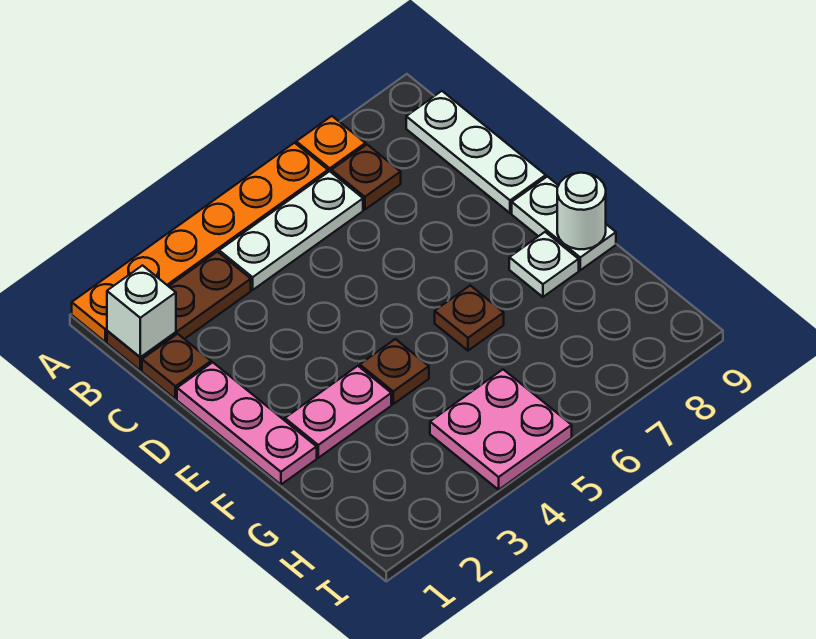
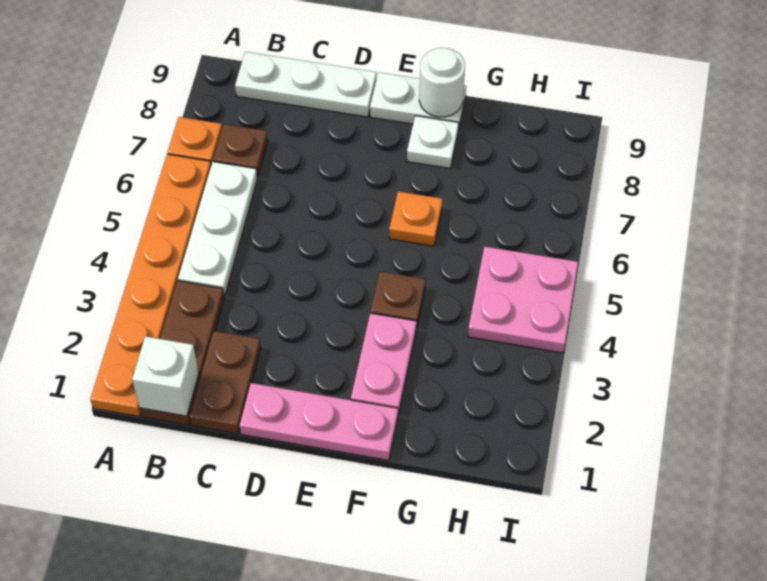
brown plate C1 level 1 -> brown plate C1:C2 level 1
brown plate F6 level 1 -> orange plate F6 level 1

